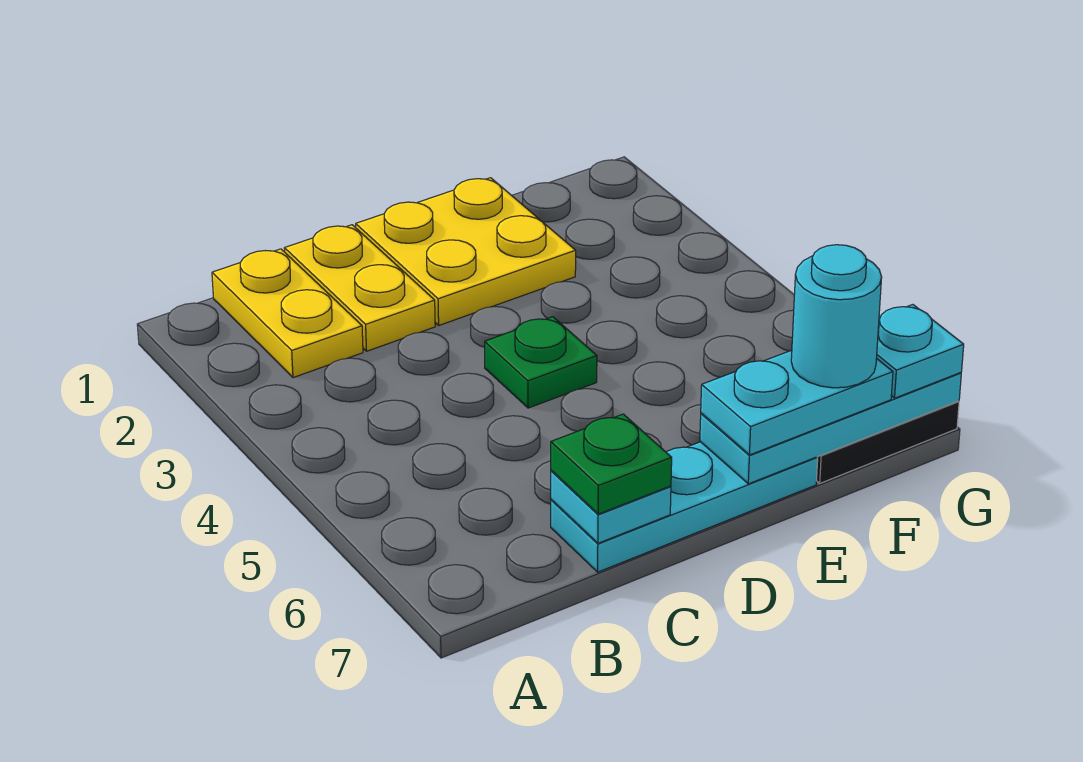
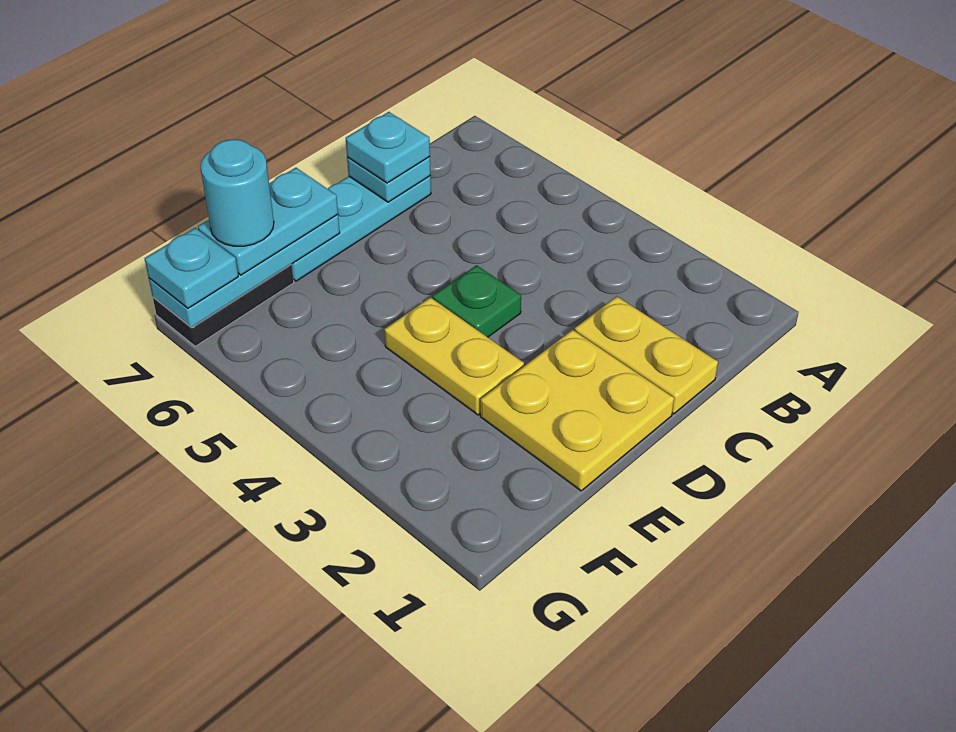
yellow plate B1:B2 level 1 -> yellow plate E3:E4 level 1
green plate C7 level 3 -> cyan plate C7 level 3

